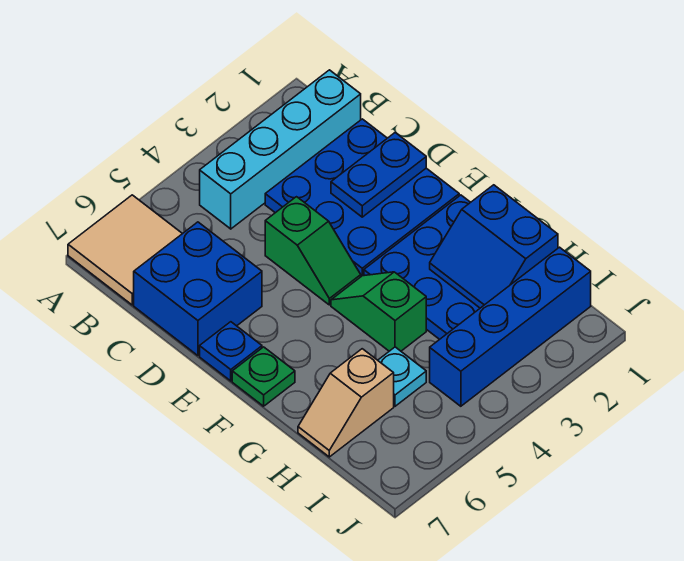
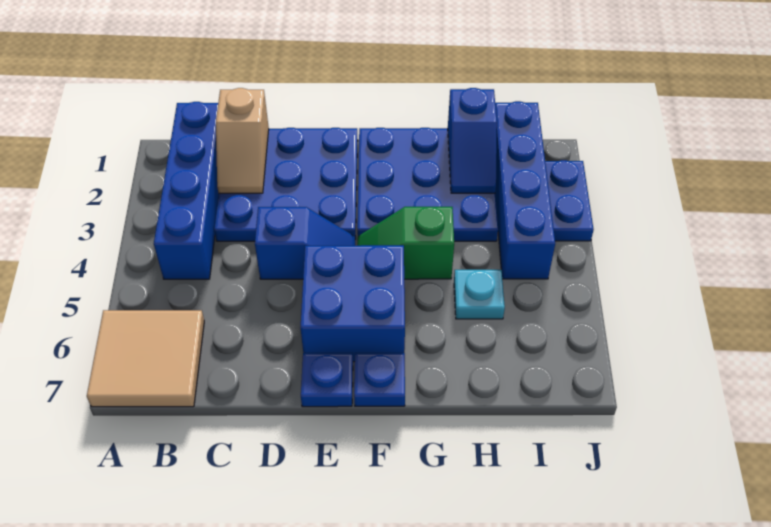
cyan brick B1:B4 level 1 -> blue brick B1:B4 level 1
blue brick C6:D7 level 1 -> blue brick E5:F6 level 1
blue plate D1:D2 level 2 -> blue plate J2:J3 level 1
green slope D4:E4 level 1 top D -> blue slope D4:E4 level 1 top D
green plate F7 level 1 -> blue plate F7 level 1
blue slope G1:H2 level 2 top 1 -> blue slope H1:H2 level 2 top 1
tan slope H6:H7 level 1 top 6 -> tan slope C1:C2 level 2 top 1

